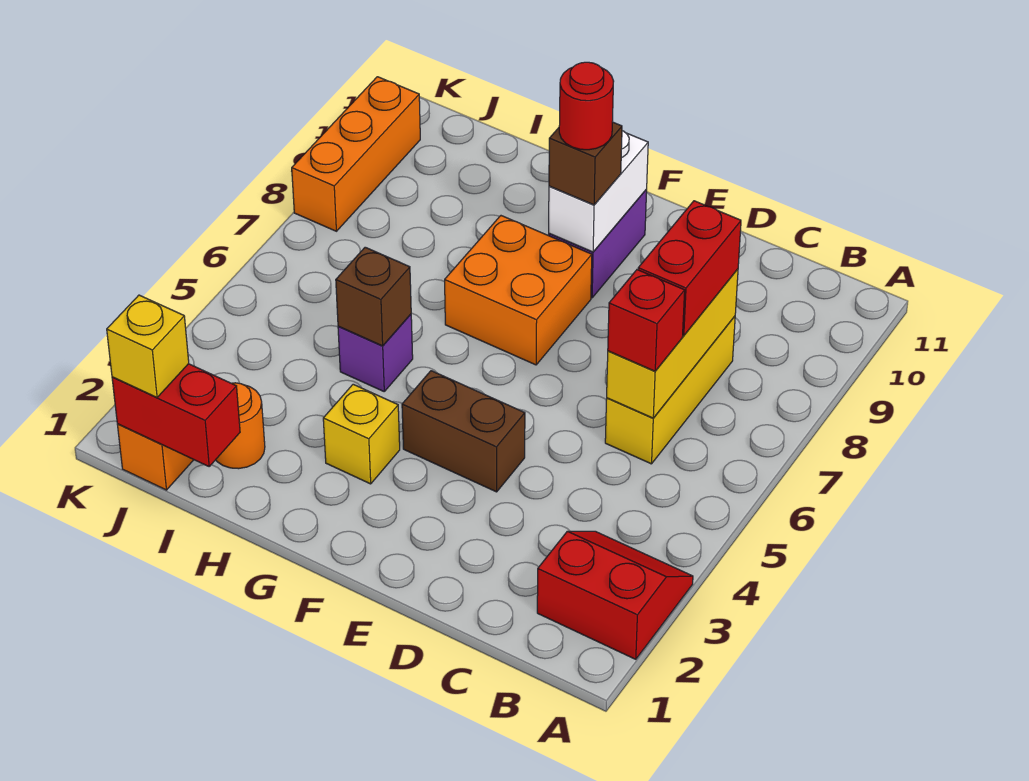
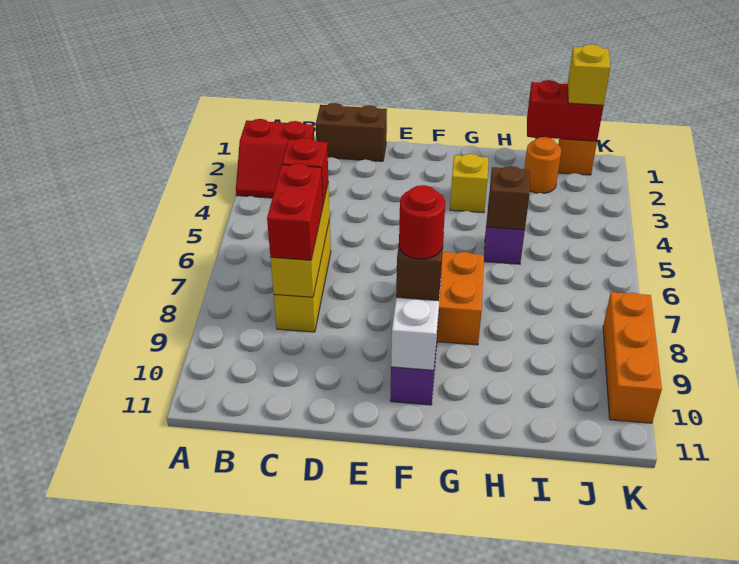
brown brick E4:F4 level 1 -> brown brick C1:D1 level 1

